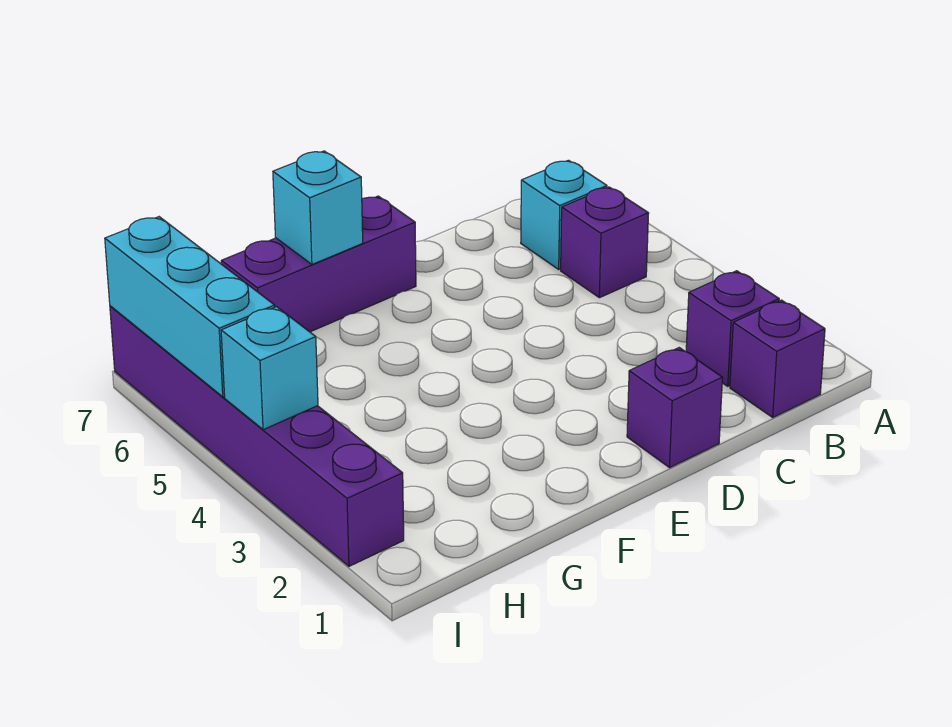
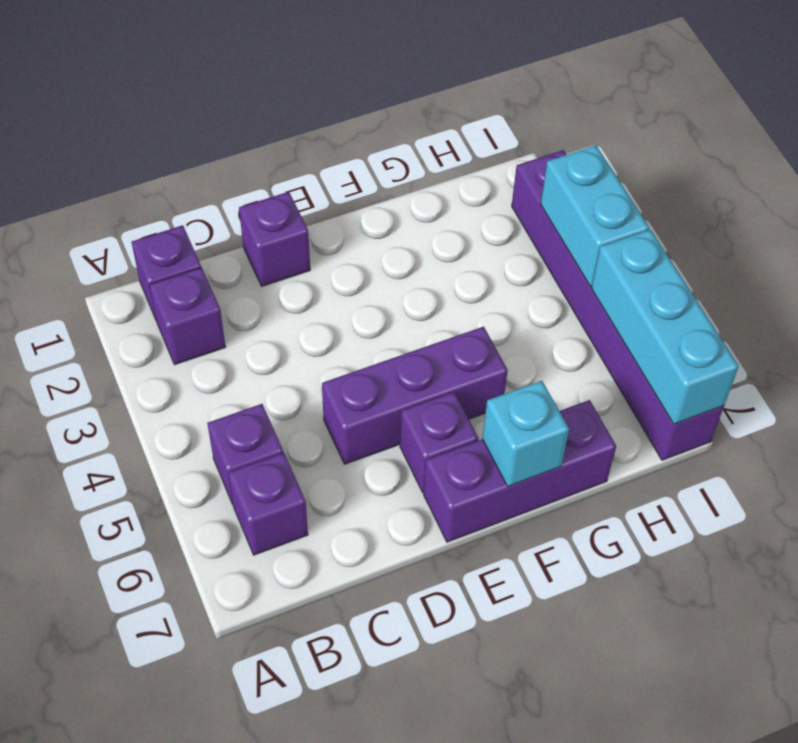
cyan brick B6 level 1 -> purple brick B6 level 1
none -> purple brick D5:F5 level 1
none -> purple brick E6 level 1
cyan brick I4 level 2 -> cyan brick I3:I4 level 2

